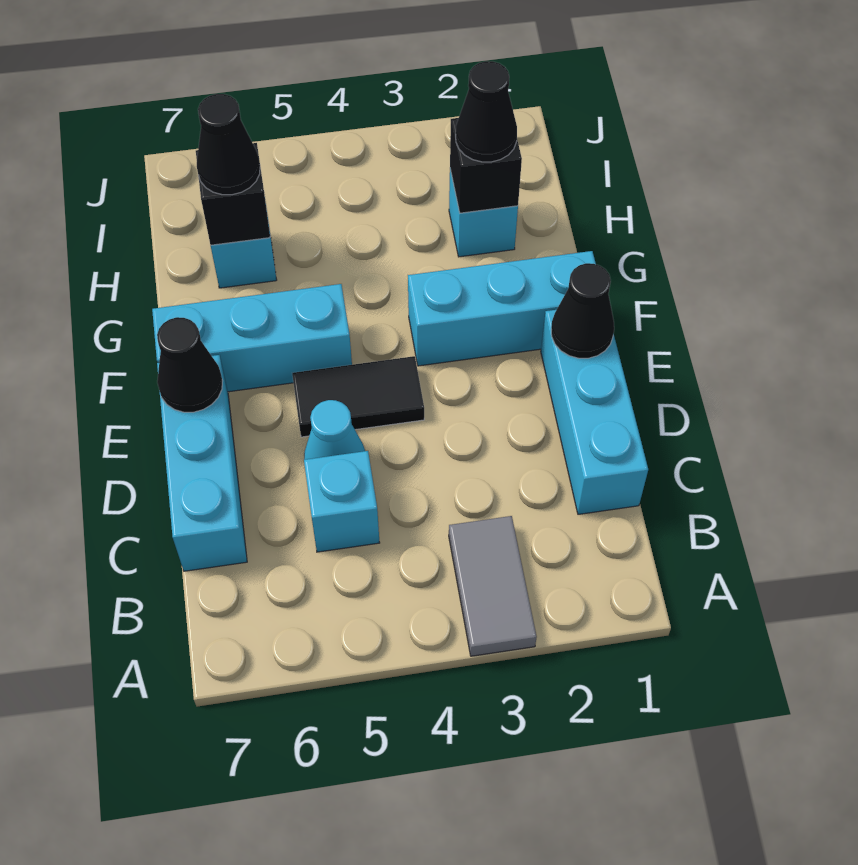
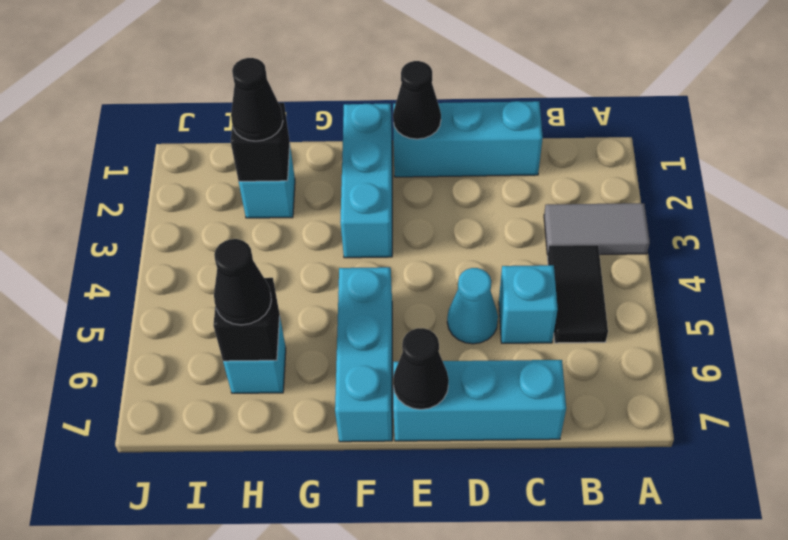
black tile E4:E5 level 1 -> black tile B4:B5 level 1

